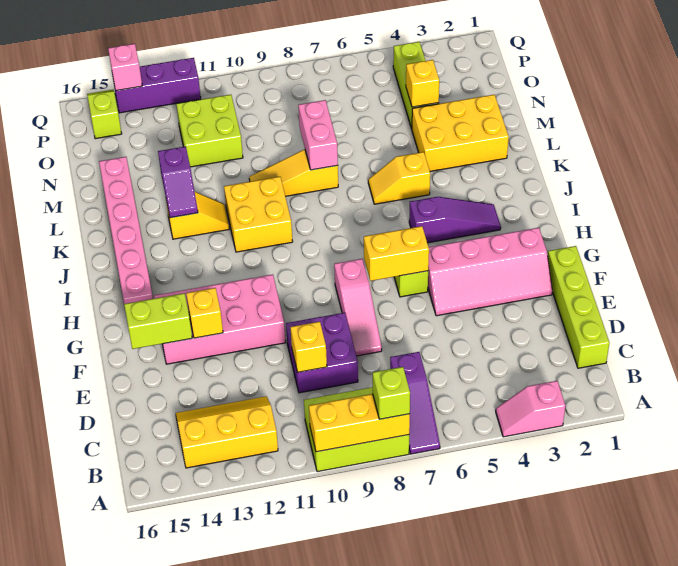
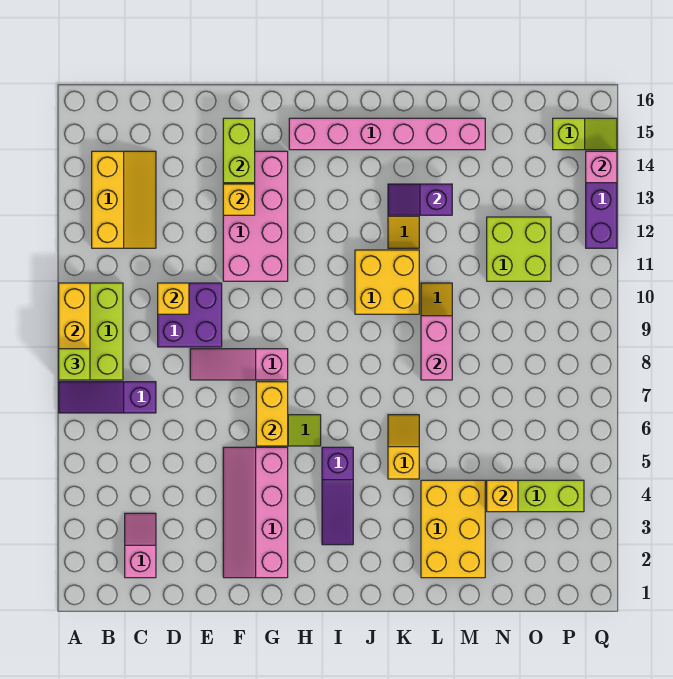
pink slope A3:A4 level 1 top 3 -> pink slope C2:C3 level 1 top 2
lime brick C1:F1 level 1 -> none
pink brick L8:M8 level 2 -> pink brick L8:L9 level 2

